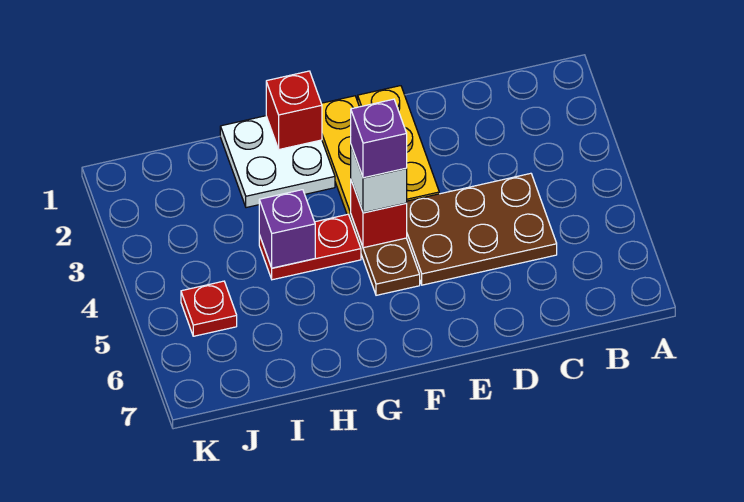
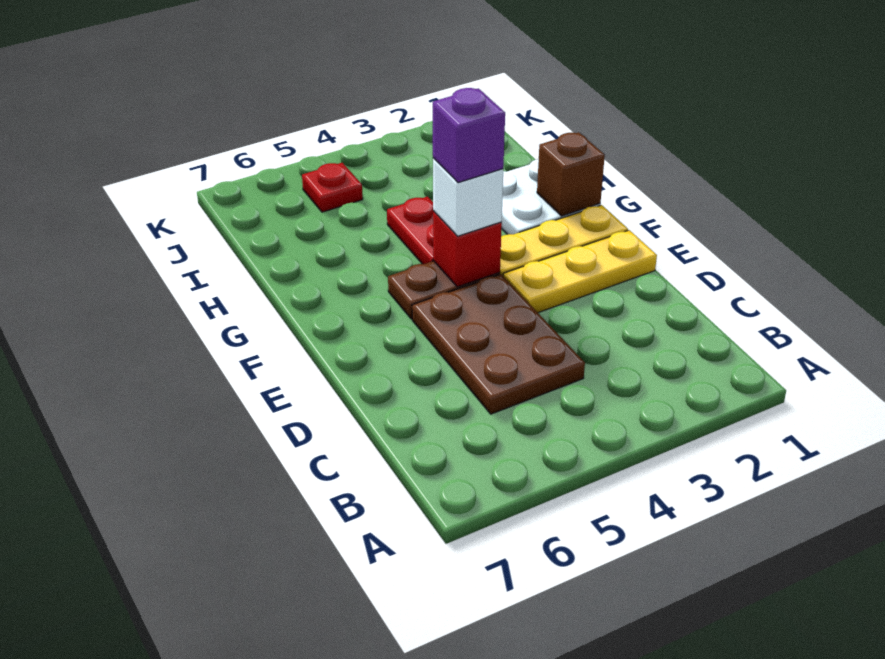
red brick G1 level 2 -> brown brick G1 level 2
purple brick H4 level 2 -> none

